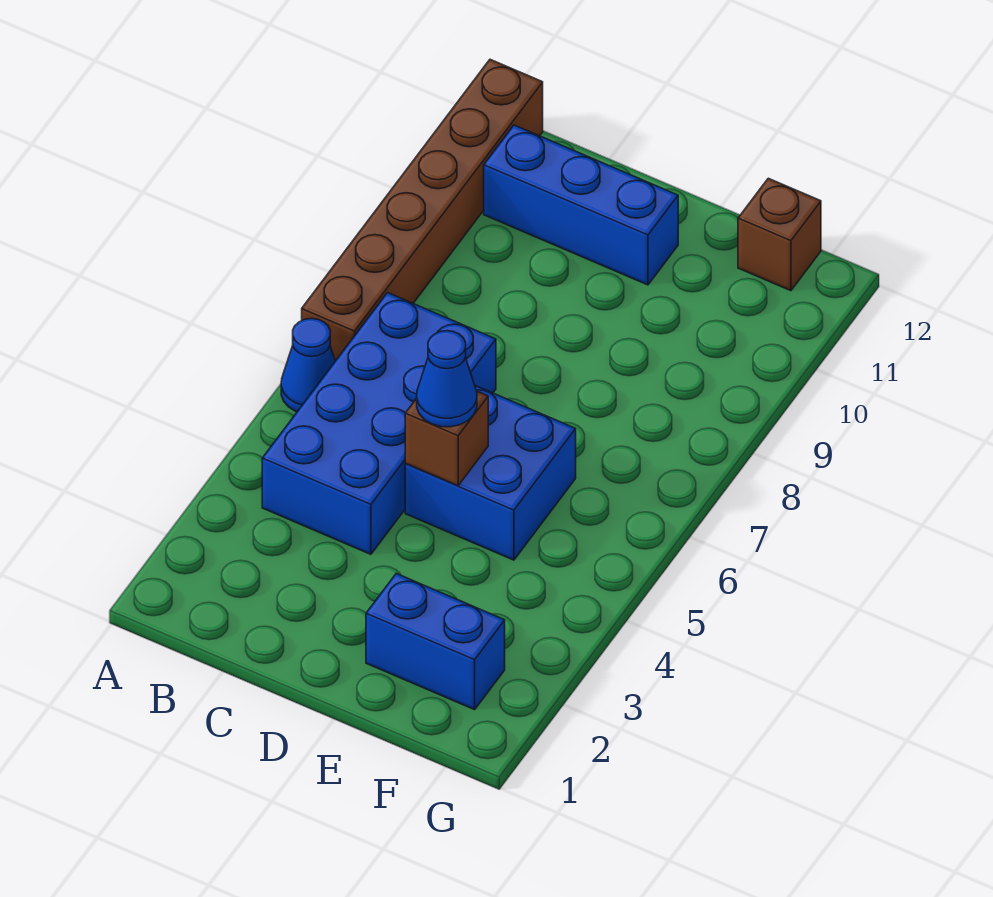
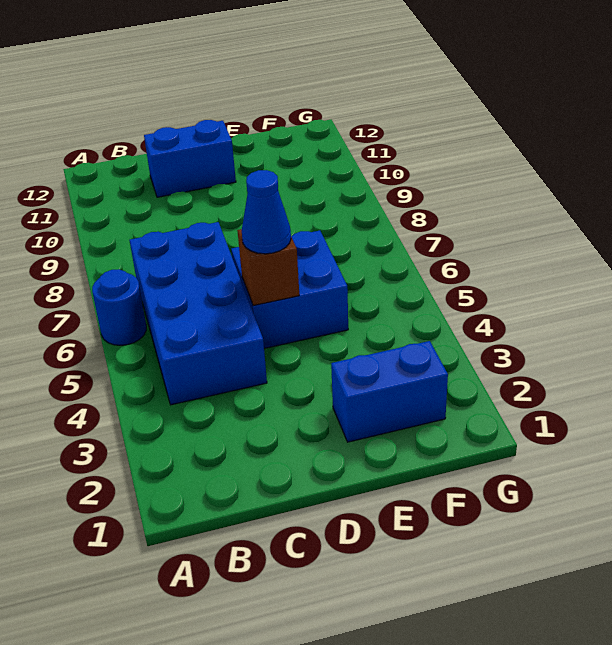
blue cone A6 level 1 -> blue round brick A6 level 1
brown brick A7:A12 level 1 -> none
blue brick B11:D11 level 1 -> blue brick C11:D11 level 1
brown brick F12 level 1 -> none

